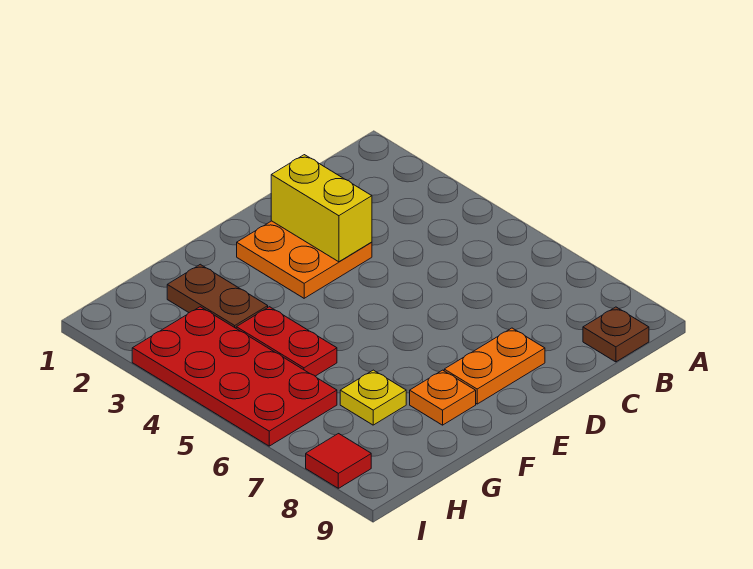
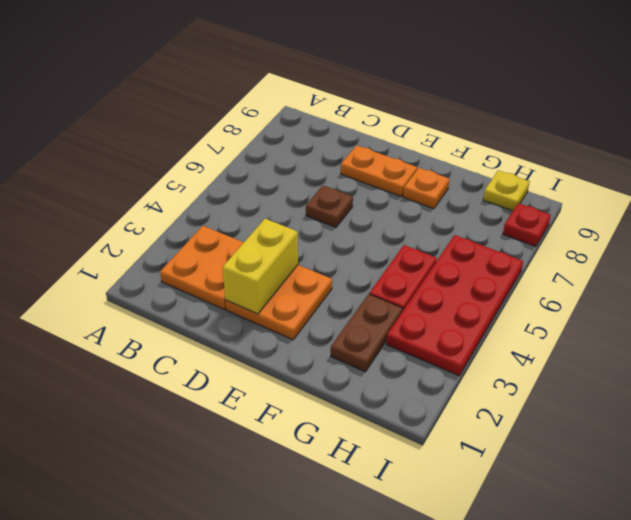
none -> orange plate B2:C3 level 1
brown plate B9 level 1 -> brown plate D6 level 1
yellow plate G7 level 1 -> yellow plate H9 level 1
red tile I8 level 1 -> red plate I8 level 1

